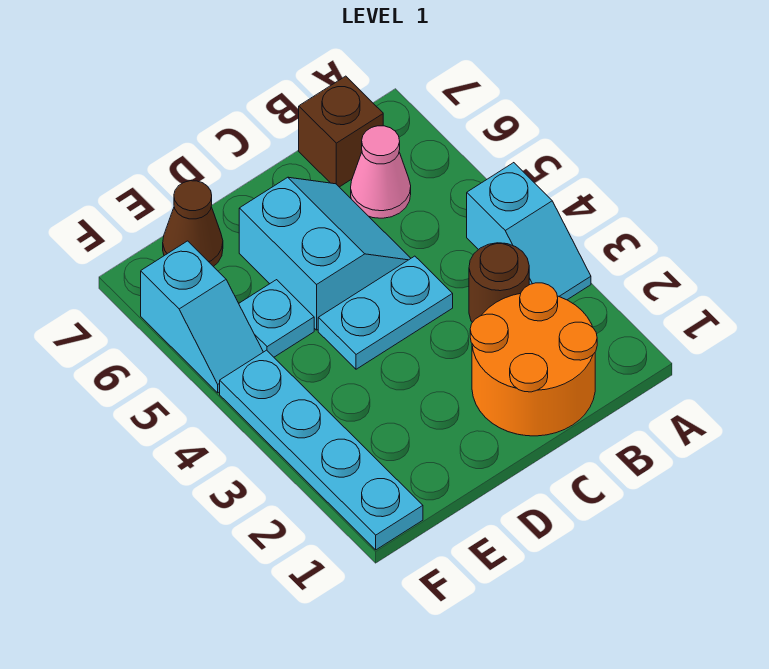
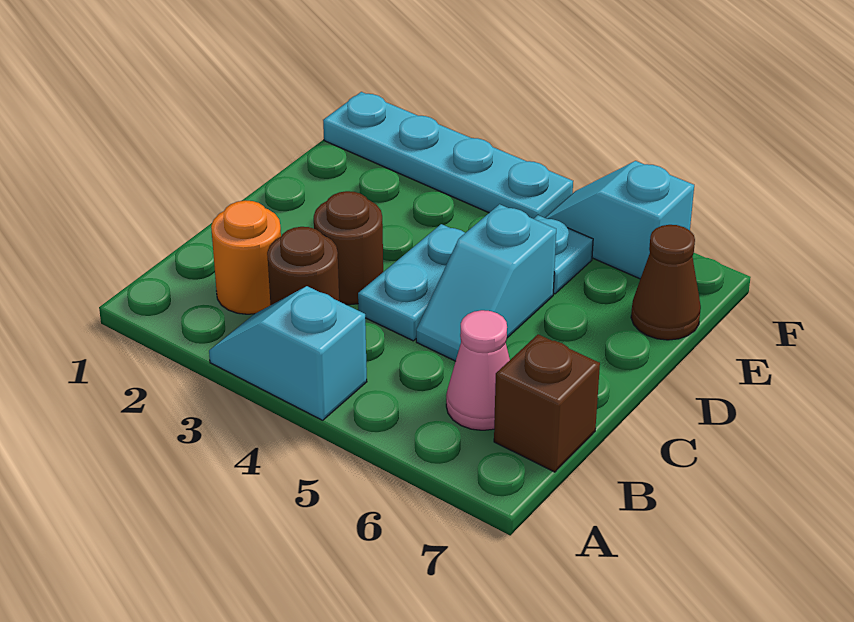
orange round brick B1:C2 level 1 -> orange round brick B2 level 1
none -> brown round brick C3 level 1
cyan slope C5:D6 level 1 top D -> cyan slope C5:D5 level 1 top D

